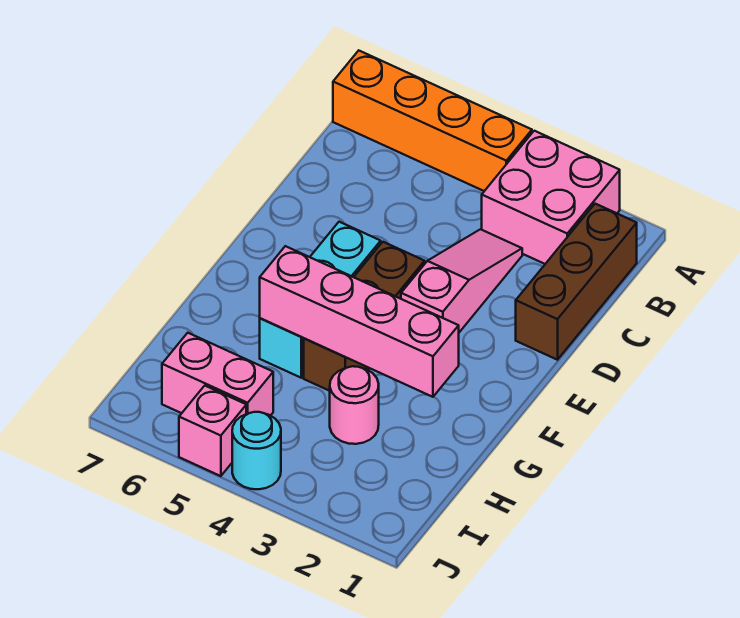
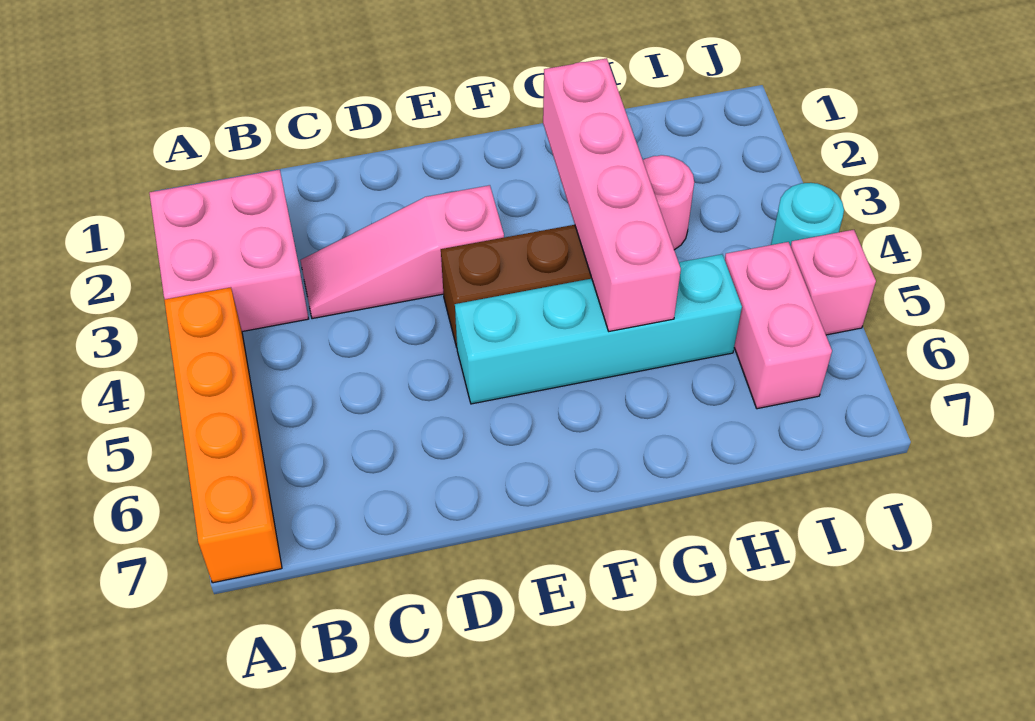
brown brick B1:D1 level 1 -> none
cyan brick E5:G5 level 1 -> cyan brick E5:H5 level 1

